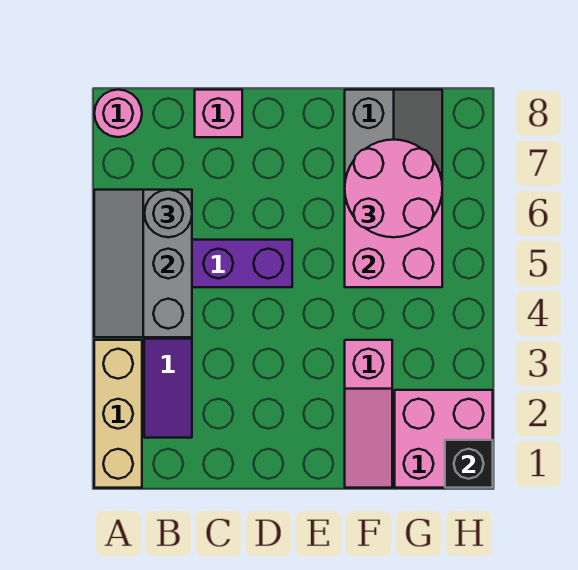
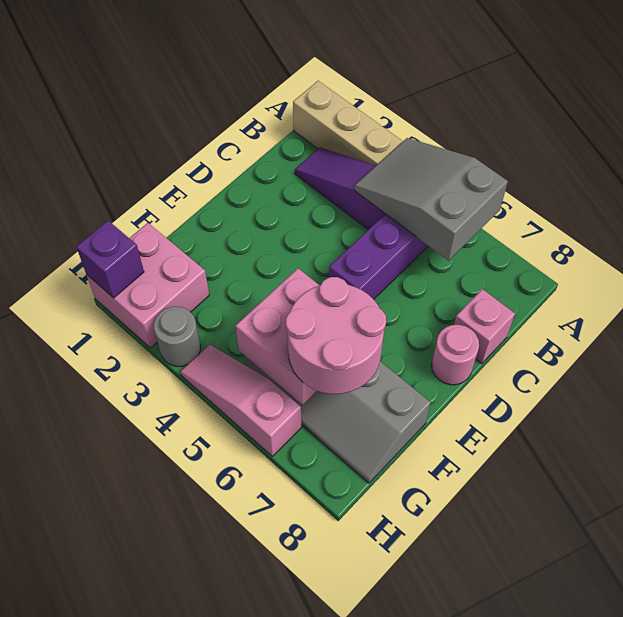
grey slope A4:B6 level 2 top B -> grey slope A4:B6 level 2 top 6
pink round brick A8 level 1 -> pink round brick D8 level 1
grey round brick B6 level 3 -> grey round brick H3 level 1
pink slope F1:F3 level 1 top 3 -> pink slope H4:H6 level 1 top 6
black brick H1 level 2 -> purple brick H1 level 2

